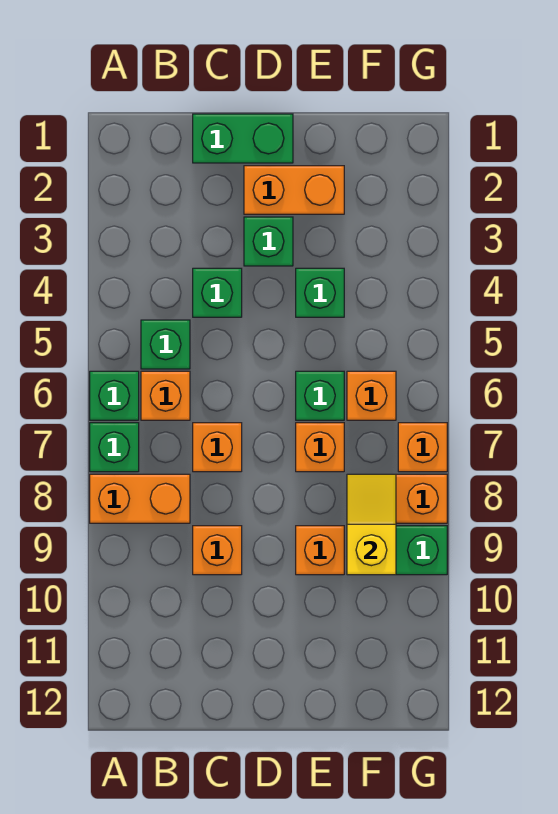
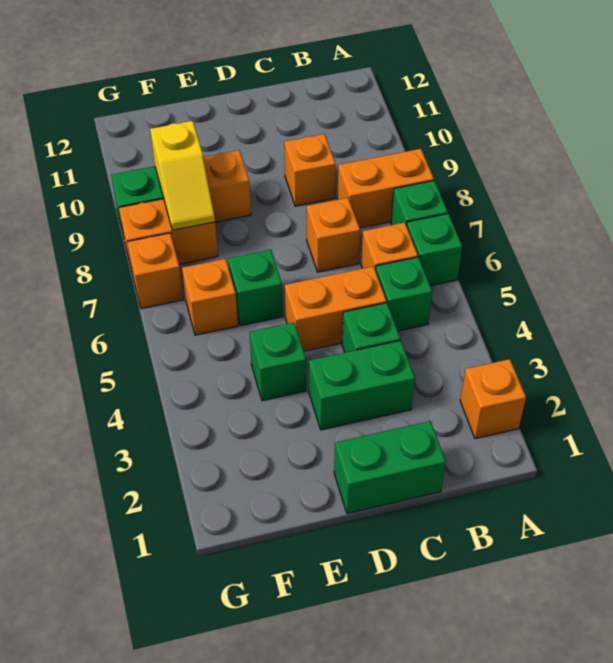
orange brick D2:E2 level 1 -> orange brick C5:D5 level 1
green brick D3 level 1 -> green brick C3:D3 level 1
orange brick E7 level 1 -> orange brick A2 level 1

